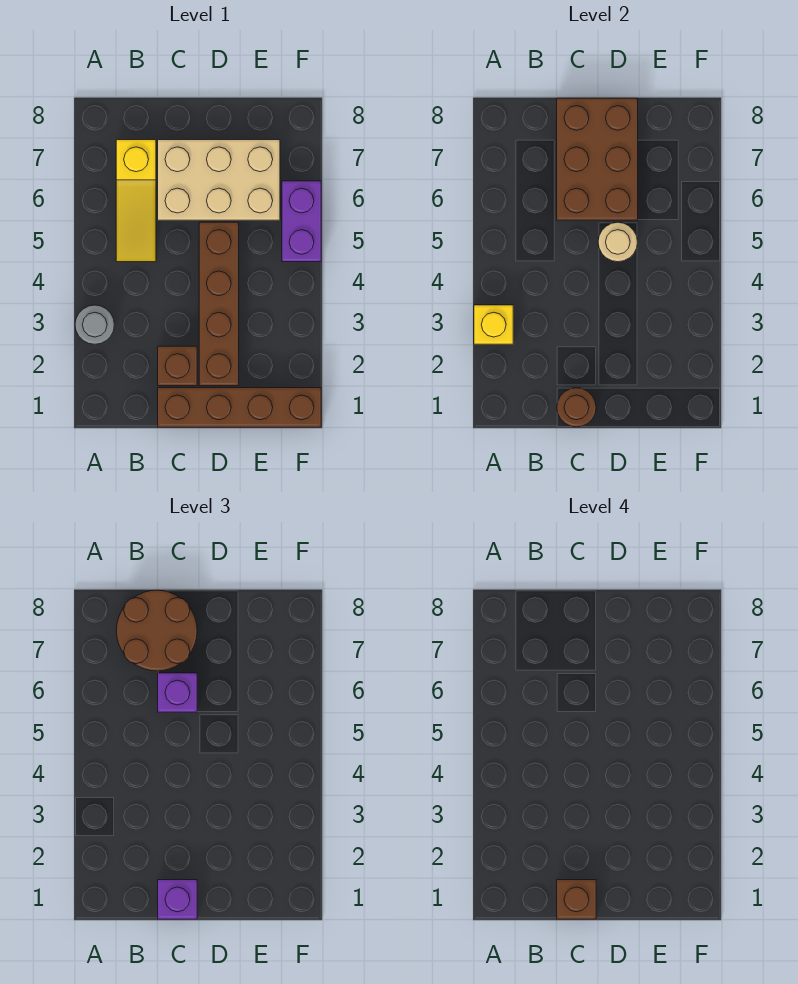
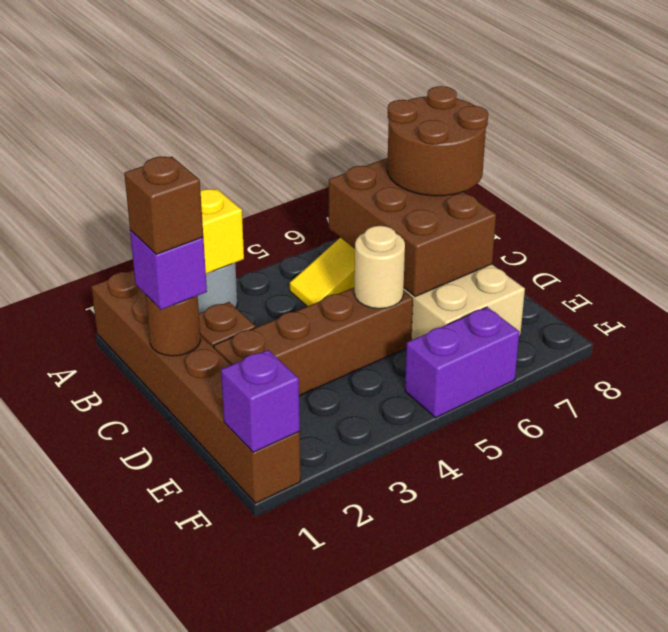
brown brick C1:F1 level 1 -> brown brick A1:F1 level 1
brown brick C6:D8 level 2 -> brown brick B6:D7 level 2
purple brick C6 level 3 -> purple brick F1 level 2

